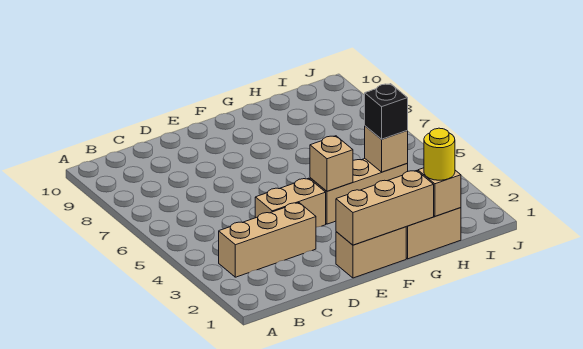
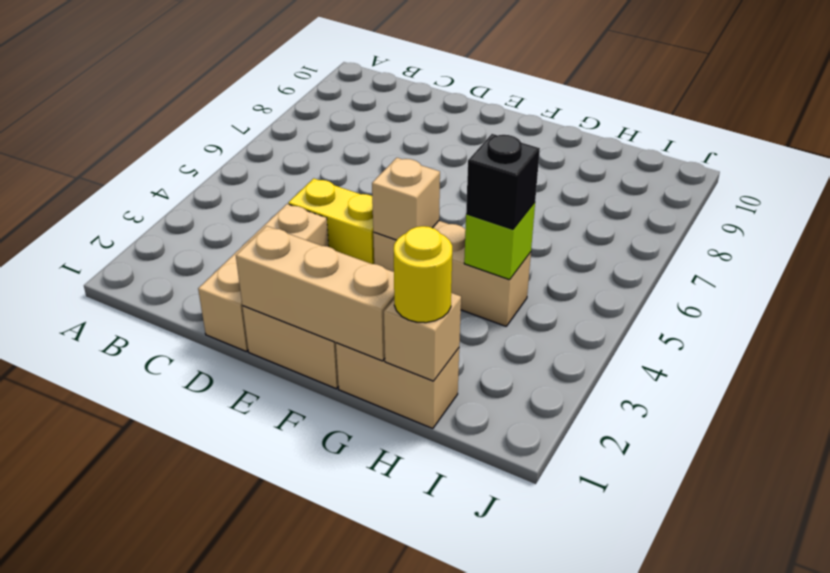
tan brick B3:D3 level 1 -> tan brick D1:D3 level 1
tan brick D4:E4 level 1 -> yellow brick D4:E4 level 1
tan brick H4 level 2 -> lime brick H4 level 2

